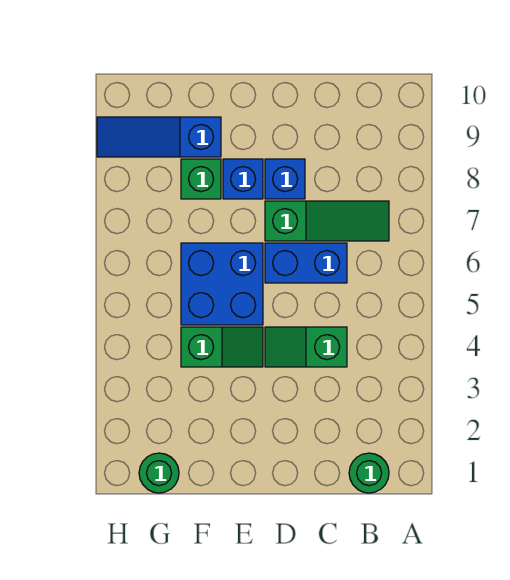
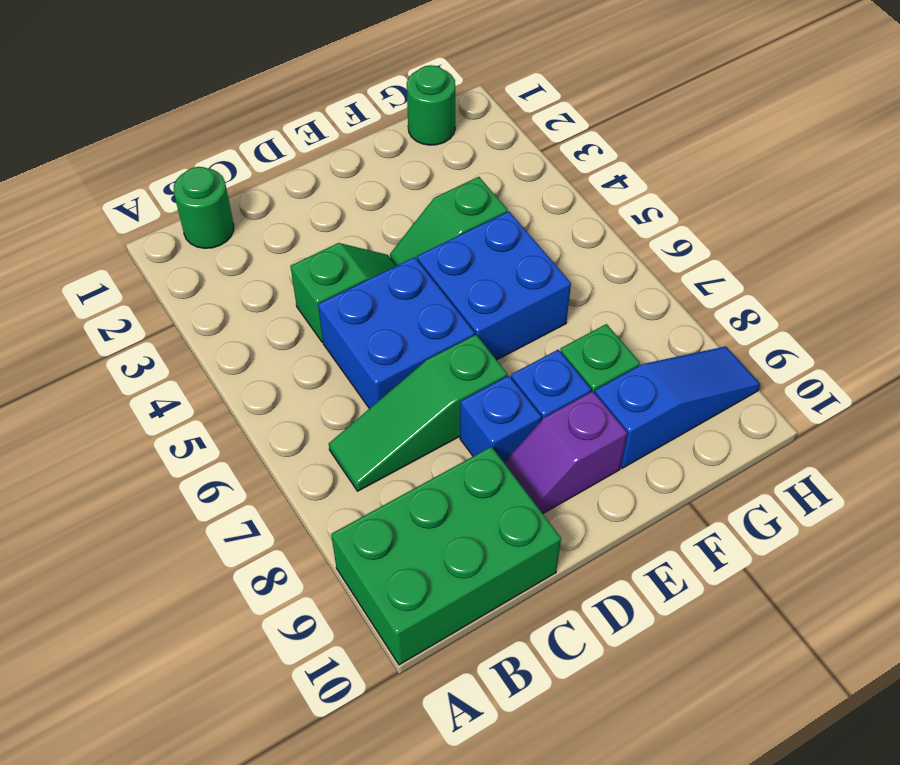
none -> green brick A9:C10 level 1
blue brick C6:D6 level 1 -> blue brick C5:D6 level 1
none -> purple slope D9:E9 level 1 top E

